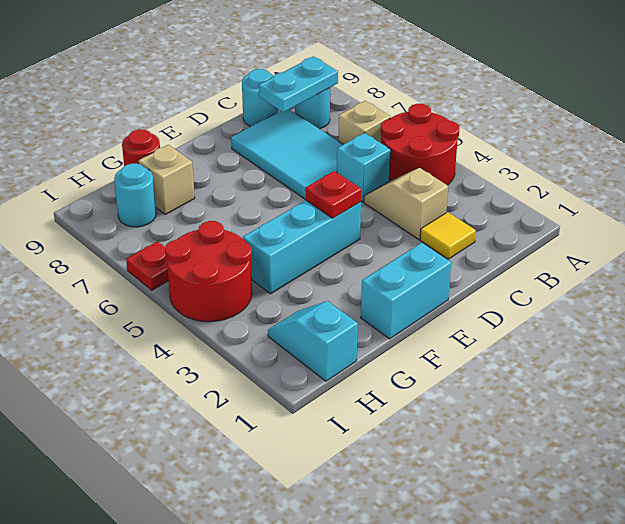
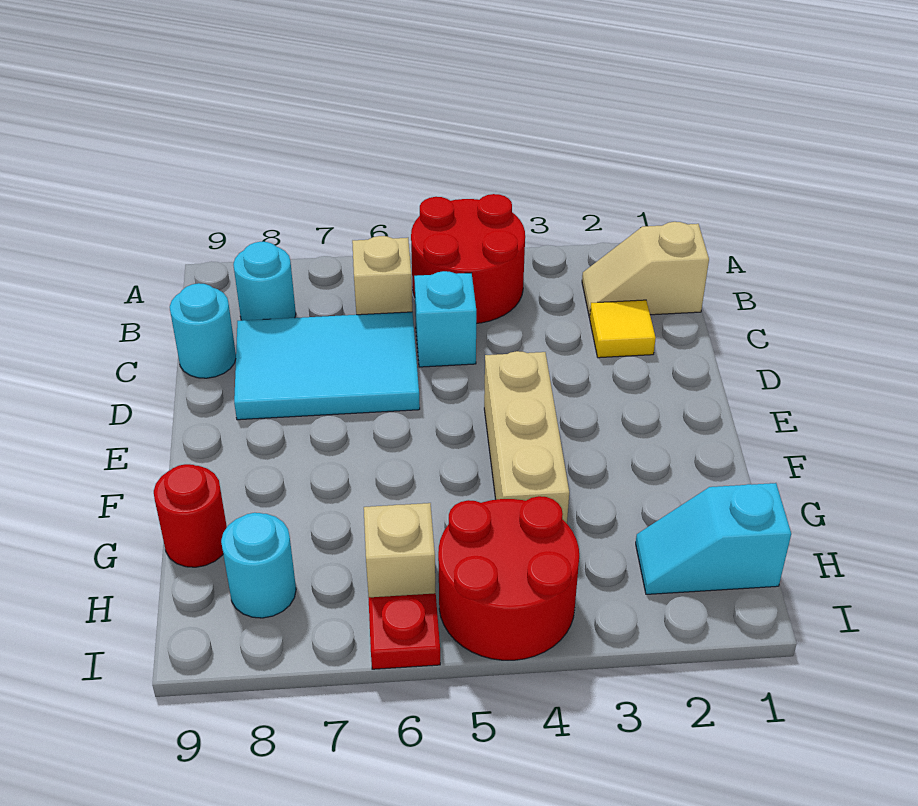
cyan plate B8:C8 level 2 -> none
tan slope C3:C4 level 1 top 3 -> tan slope B1:B2 level 1 top 1
cyan brick E1:F1 level 1 -> none
cyan brick E4:G4 level 1 -> tan brick E4:G4 level 1
red plate E4 level 2 -> none
tan brick G8 level 1 -> tan brick H6 level 1

